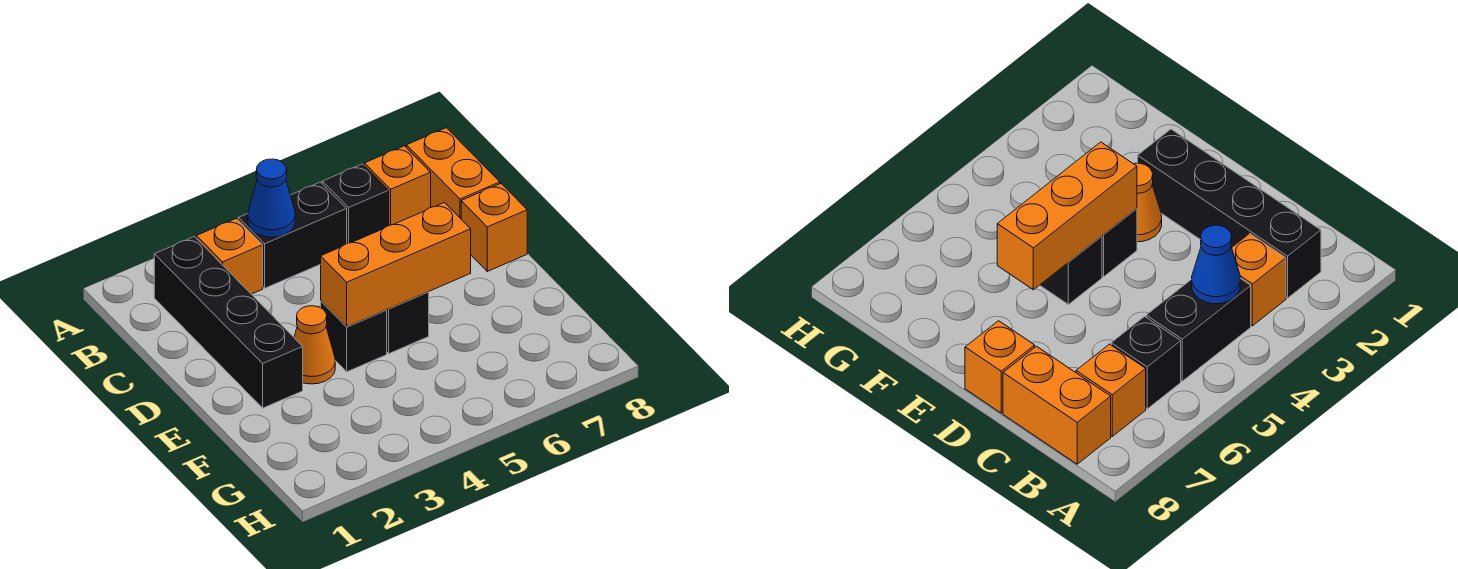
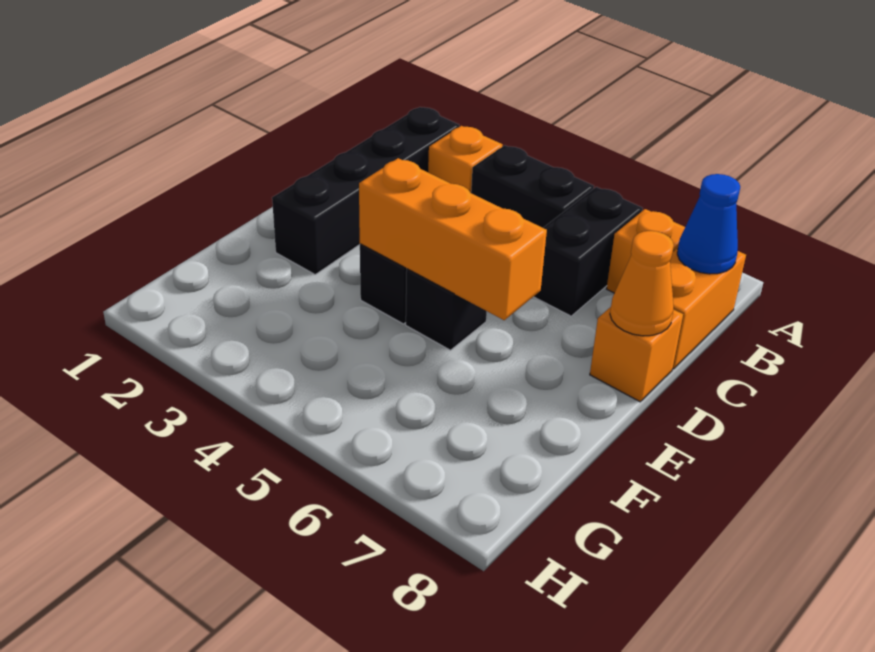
blue cone B4 level 2 -> blue cone B8 level 2
black brick B6 level 1 -> black brick B6:C6 level 1
orange cone E3 level 1 -> orange cone D8 level 2

